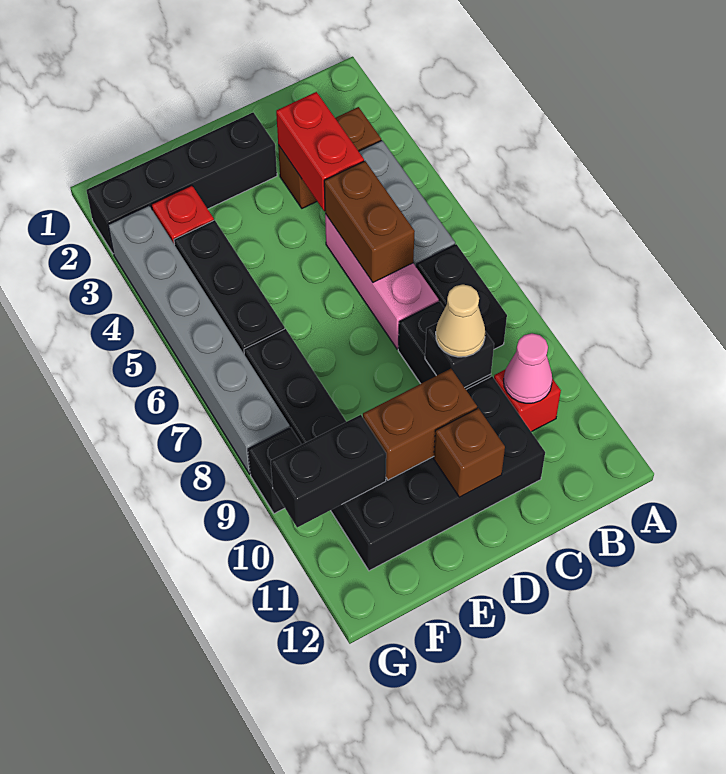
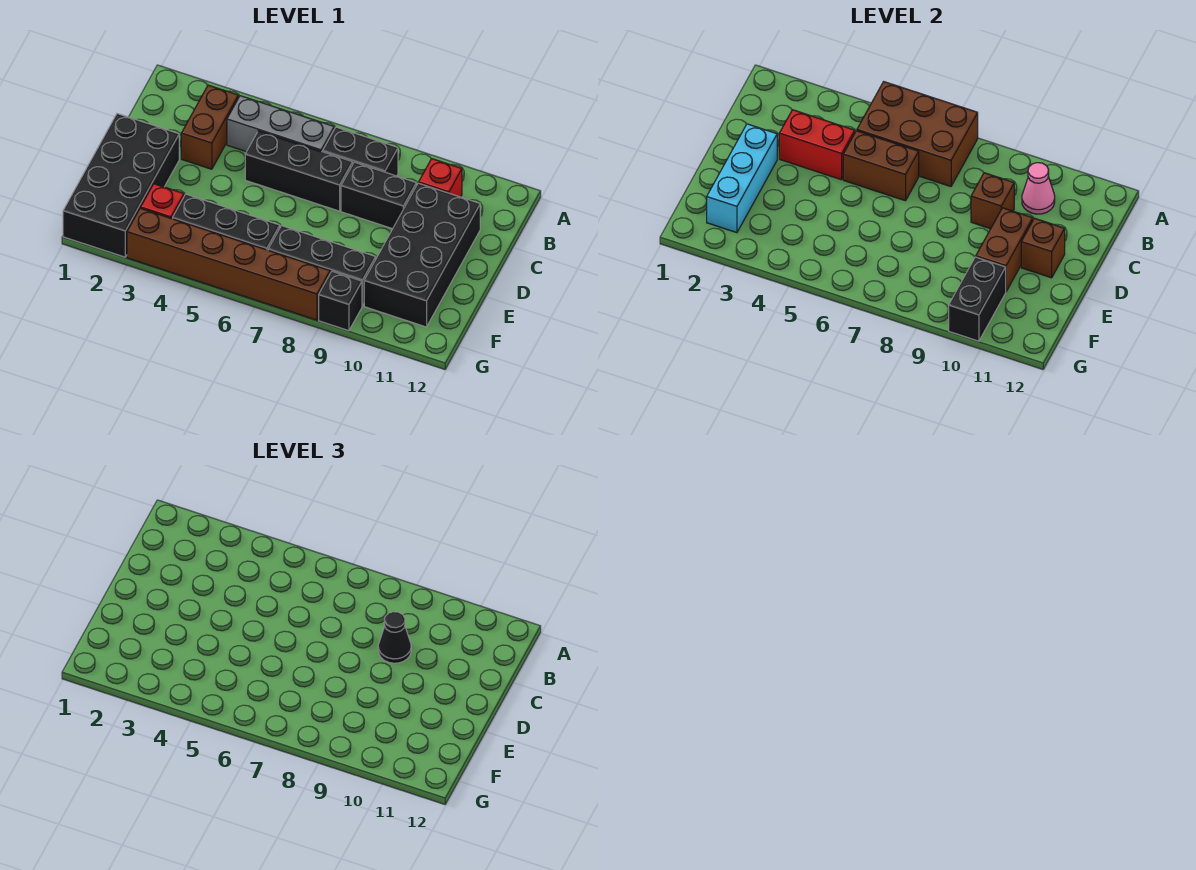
none -> brown brick A5:B7 level 2
pink brick C5:C7 level 1 -> black brick C5:C7 level 1
black brick C9 level 2 -> brown brick C9 level 2
tan cone C9 level 3 -> black cone C9 level 3
black brick D2:G2 level 1 -> black brick D1:G2 level 1
none -> cyan brick D2:F2 level 2
grey brick G3:G8 level 1 -> brown brick G3:G8 level 1

